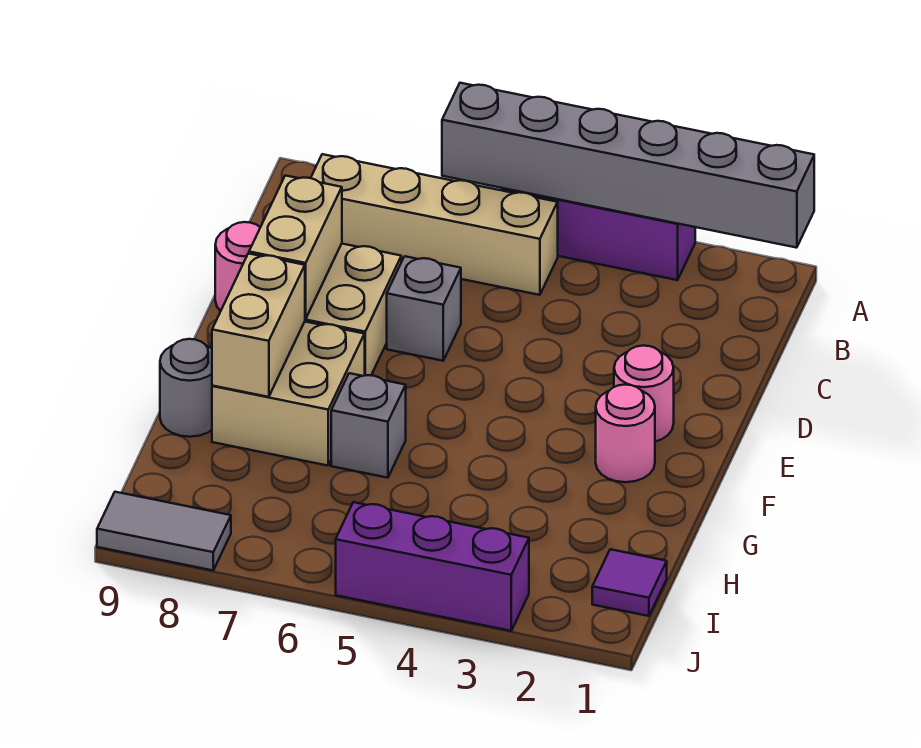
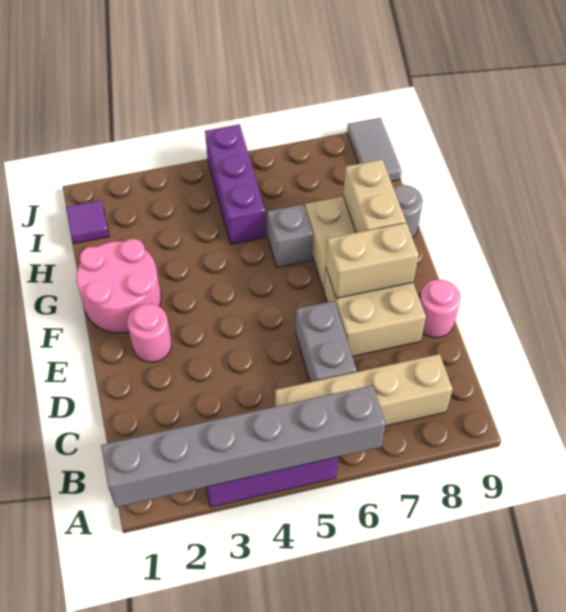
grey brick D6 level 1 -> grey brick C6:D6 level 1
tan brick D8:E8 level 2 -> tan brick E7:E8 level 2
pink round brick F2 level 1 -> pink round brick F1:G2 level 1
purple brick J3:J5 level 1 -> purple brick H5:J5 level 1
grey tile J8:J9 level 1 -> grey tile I9:J9 level 1

